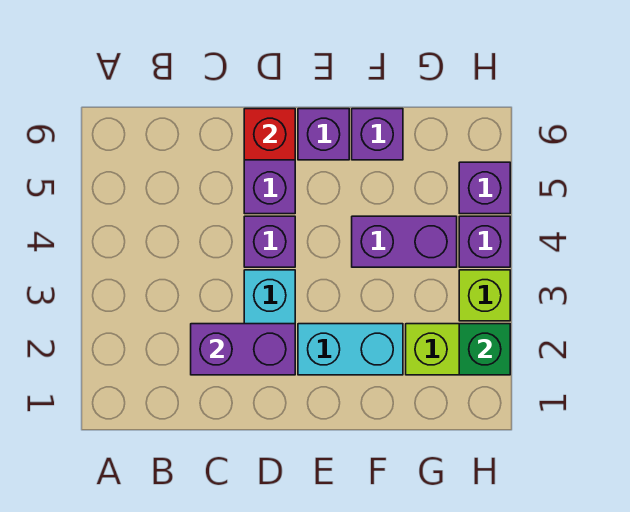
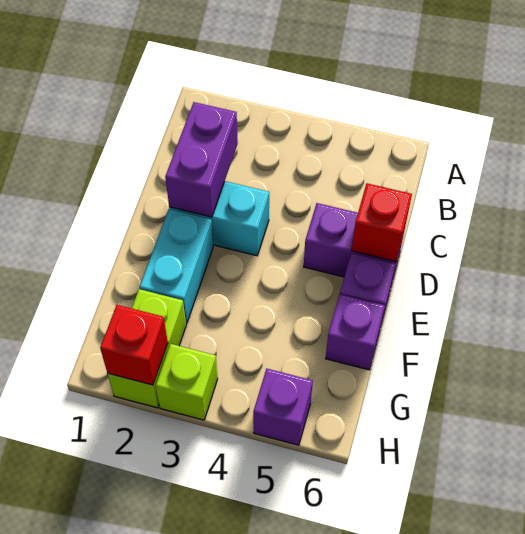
purple brick D4 level 1 -> none
purple brick F4:G4 level 1 -> none
green brick H2 level 2 -> red brick H2 level 2
purple brick H4 level 1 -> none

